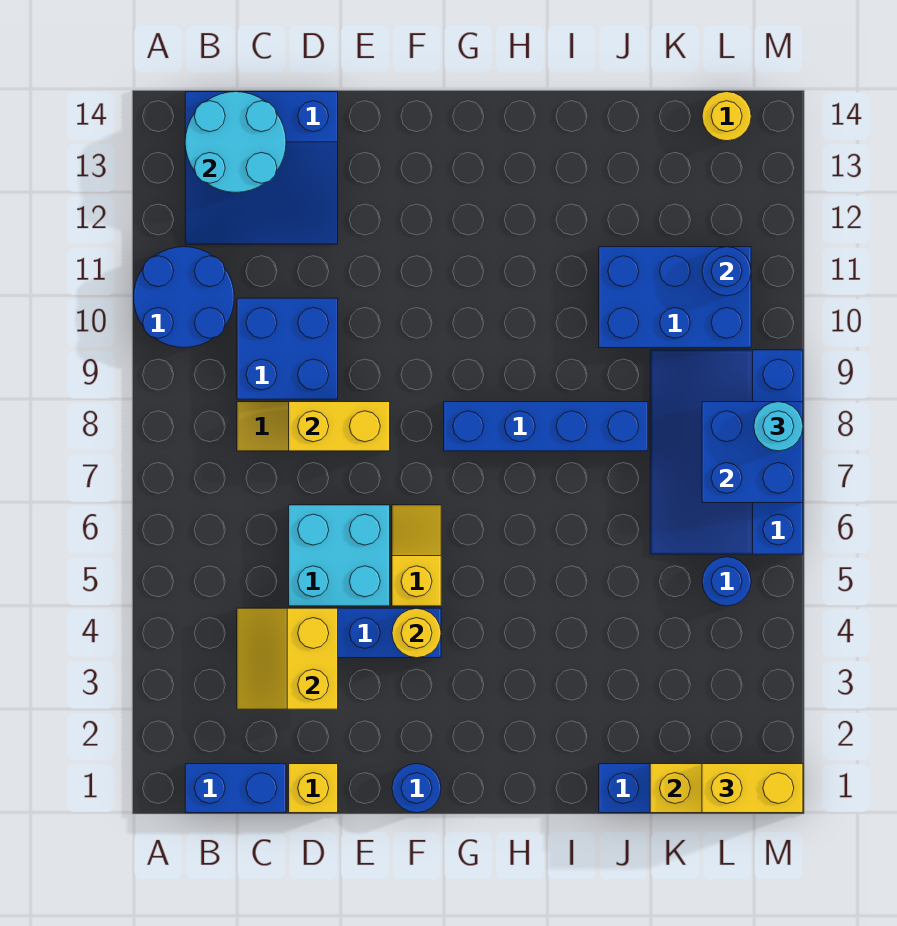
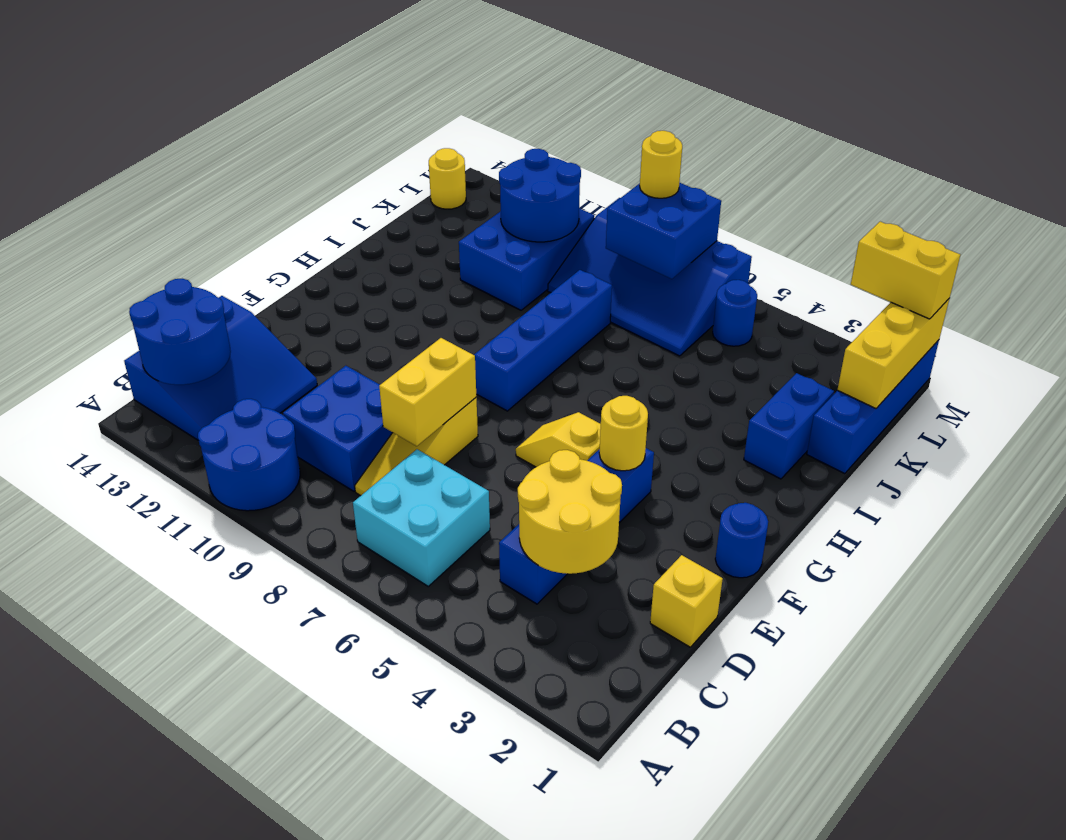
blue brick B1:C1 level 1 -> blue brick I2:J2 level 1
cyan round brick B13:C14 level 2 -> blue round brick B13:C14 level 2
yellow slope C3:D4 level 2 top D -> yellow round brick C3:D4 level 2
cyan brick D5:E6 level 1 -> cyan brick B6:C7 level 1
yellow brick L1:M1 level 3 -> yellow brick M1:M2 level 3
blue round brick L11 level 2 -> blue round brick K10:L11 level 2
cyan round brick M8 level 3 -> yellow round brick M8 level 3

